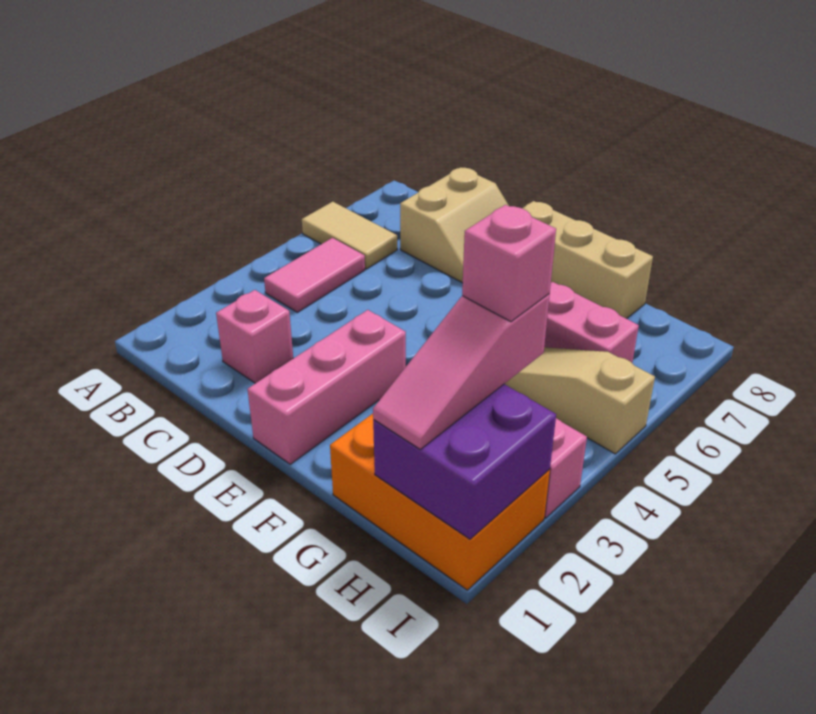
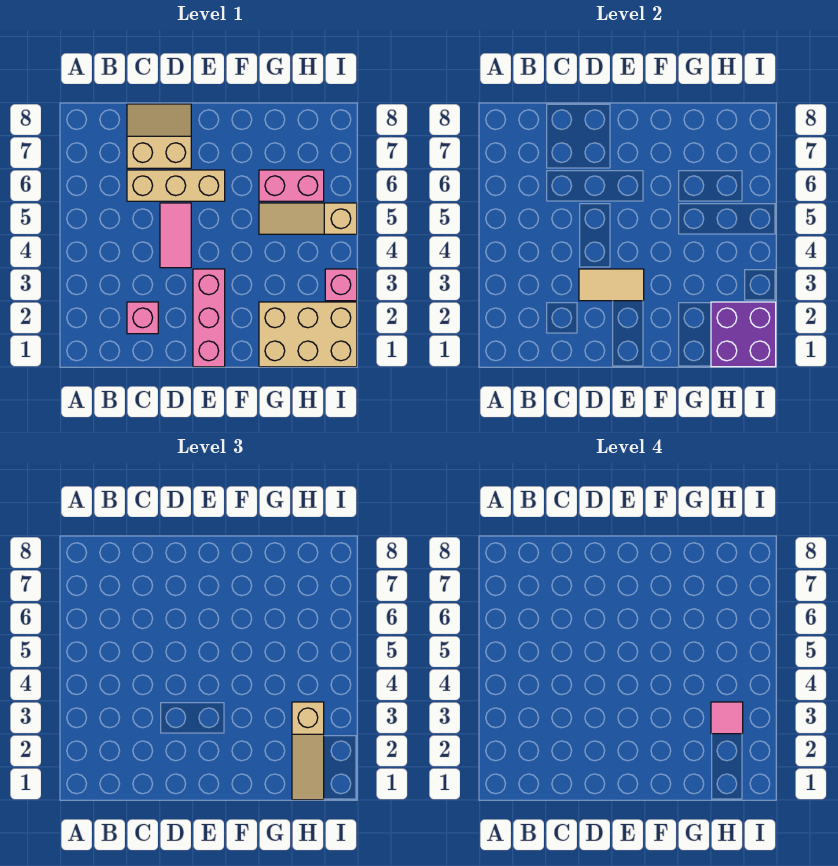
tan tile A6:B6 level 1 -> tan tile D3:E3 level 2
pink tile B4:B5 level 1 -> pink tile D4:D5 level 1
tan slope C7:D8 level 1 top C -> tan slope C7:D8 level 1 top 7
tan brick E8:G8 level 1 -> tan brick C6:E6 level 1
orange brick G1:I2 level 1 -> tan brick G1:I2 level 1
pink slope H1:H3 level 3 top 3 -> tan slope H1:H3 level 3 top 3
pink brick H3 level 4 -> pink tile H3 level 4

